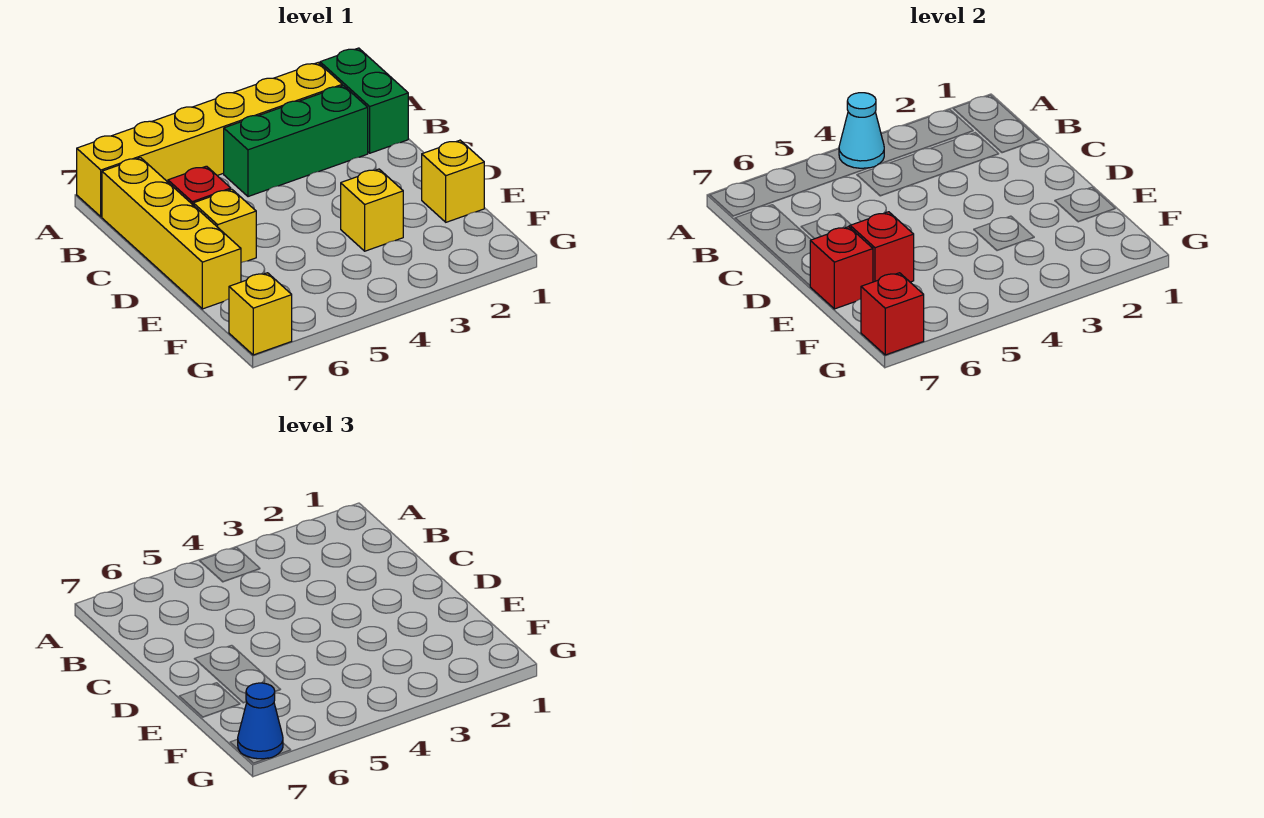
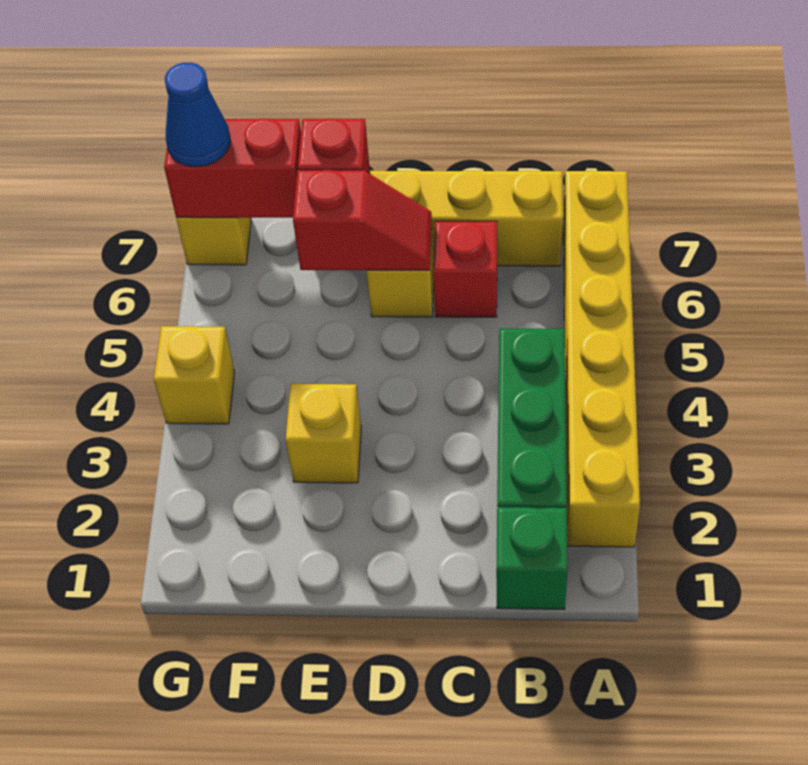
green brick A1:B1 level 1 -> green brick B1 level 1
cyan cone A4 level 2 -> none
yellow brick E1 level 1 -> yellow brick G4 level 1
red brick G7 level 2 -> red brick F7:G7 level 2

